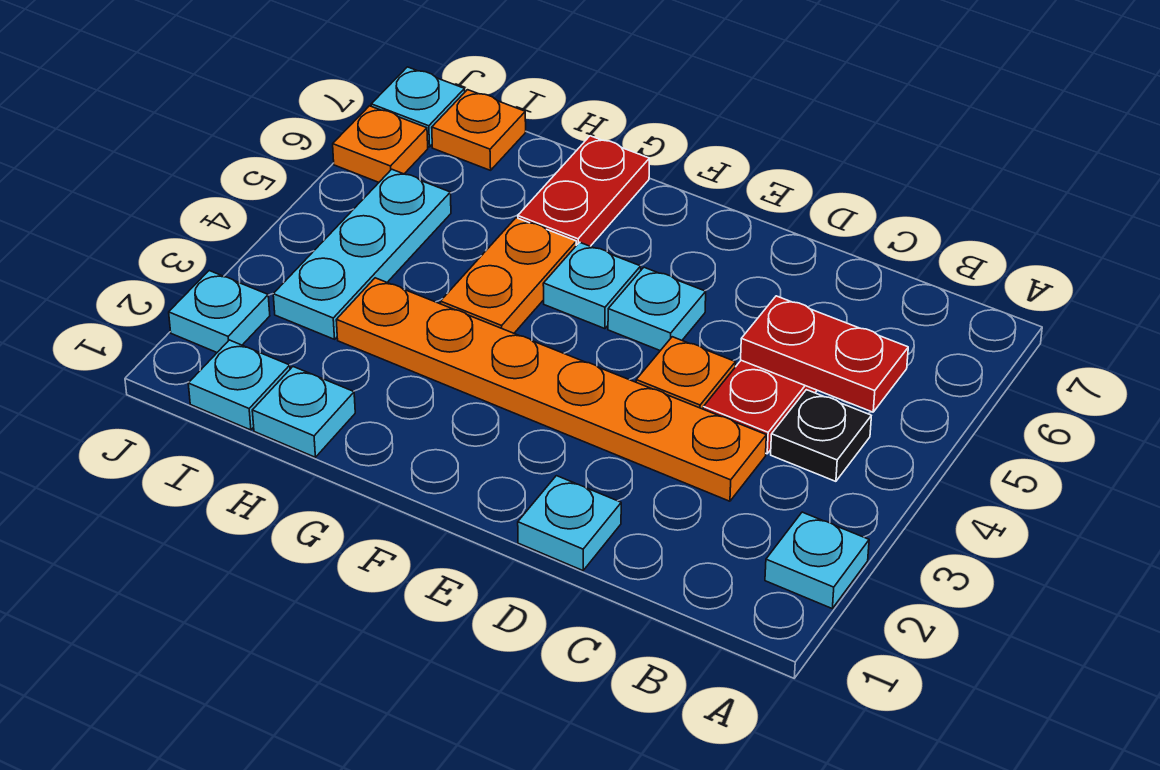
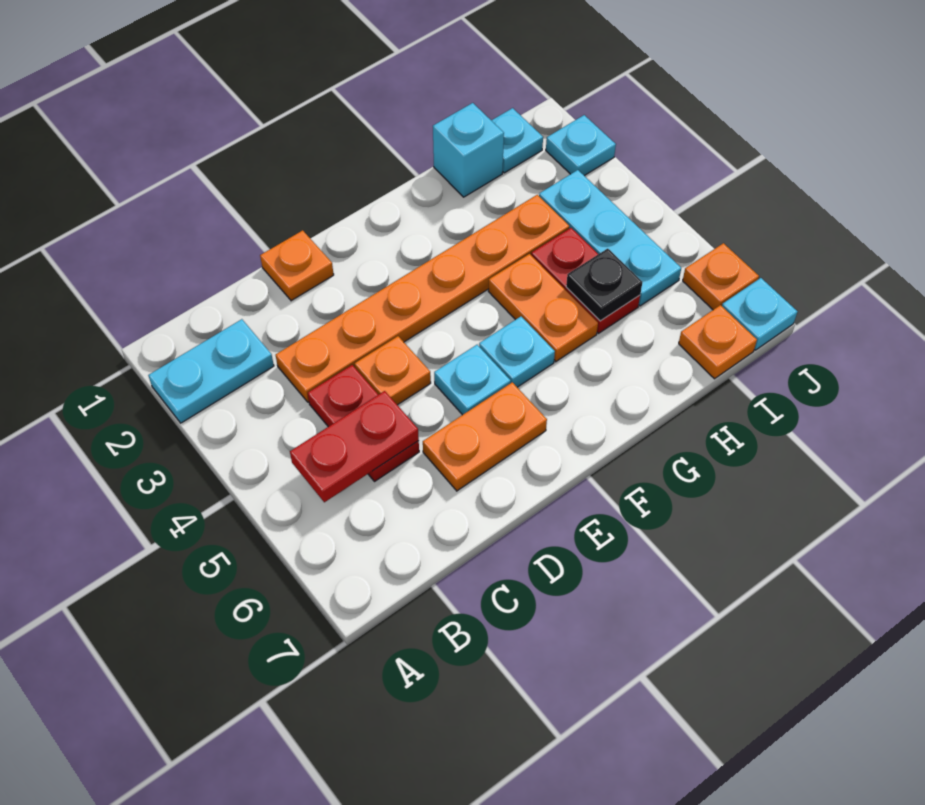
cyan plate A2 level 1 -> cyan plate A2:B2 level 1
black plate B4 level 1 -> black plate H5 level 2
cyan plate D1 level 1 -> orange plate D1 level 1
none -> orange plate D6:E6 level 1
red plate G6:G7 level 1 -> red plate H4:H5 level 1
cyan plate H1 level 1 -> cyan brick H1 level 1

